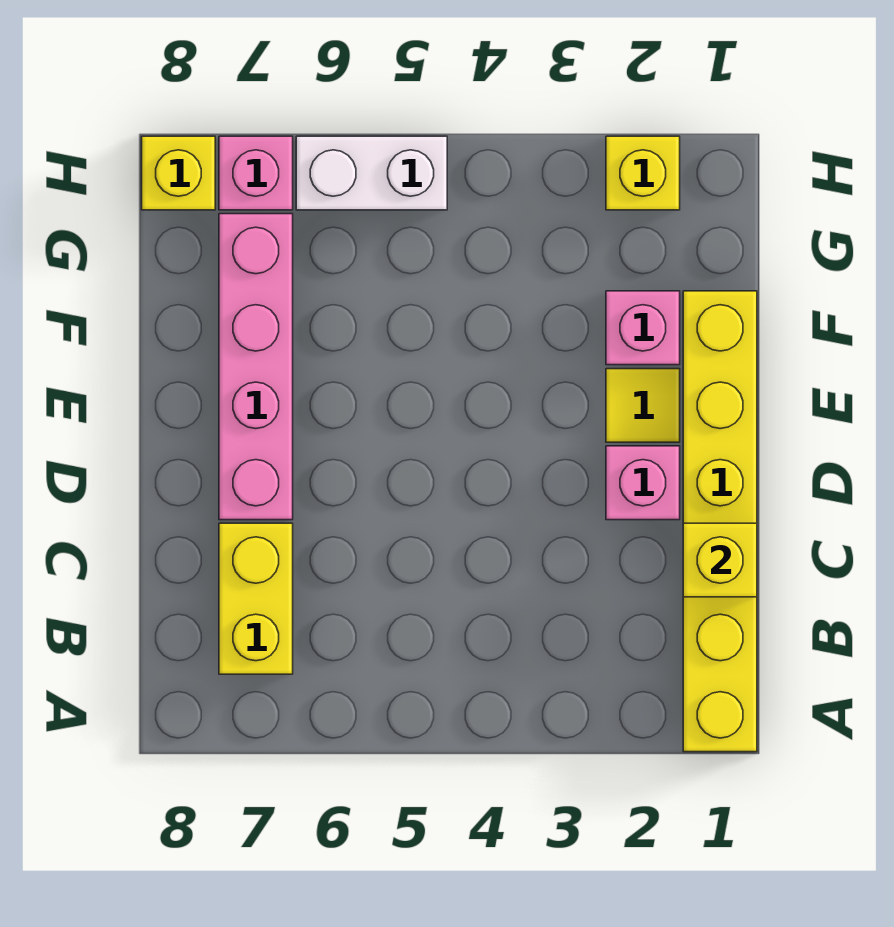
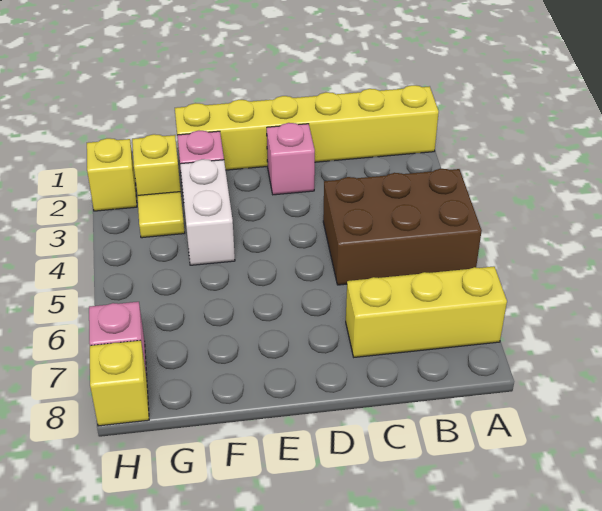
none -> brown brick A4:C5 level 1
yellow brick B7:C7 level 1 -> yellow brick A7:C7 level 1
yellow brick C1 level 2 -> yellow brick G2 level 1
pink brick D7:G7 level 1 -> none
yellow tile E2 level 1 -> yellow tile G3 level 1
white brick H5:H6 level 1 -> white brick F3:F4 level 1

